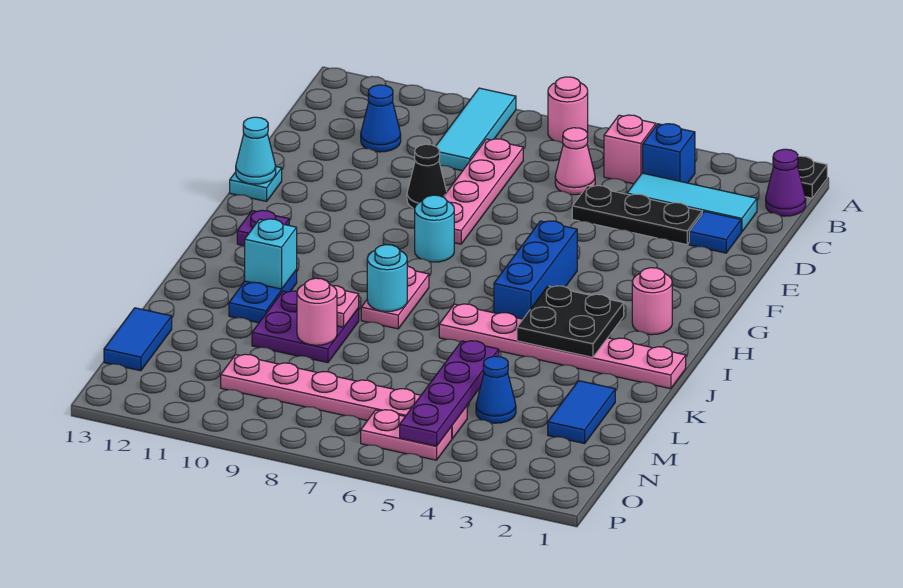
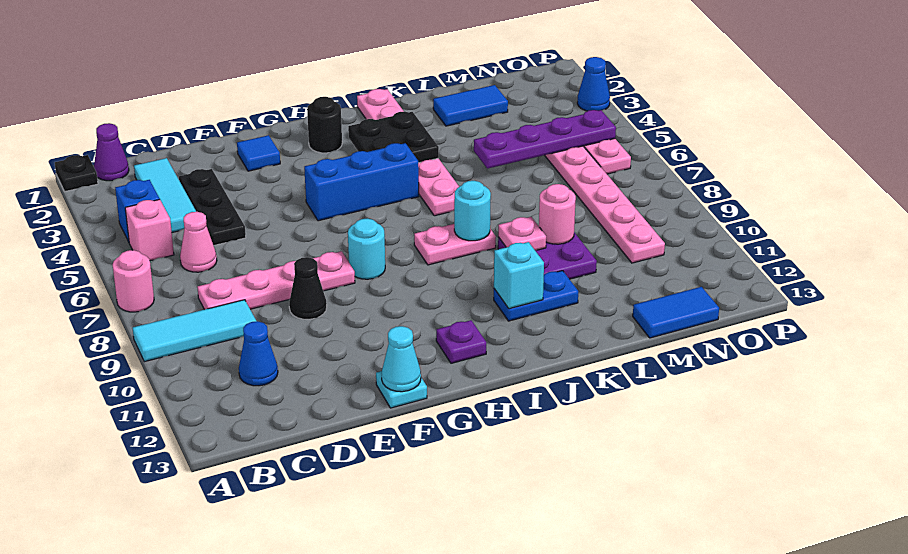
blue tile D2 level 1 -> blue tile F2 level 1
pink round brick H2 level 1 -> black round brick H2 level 1
blue cone M4 level 1 -> blue cone P3 level 1

